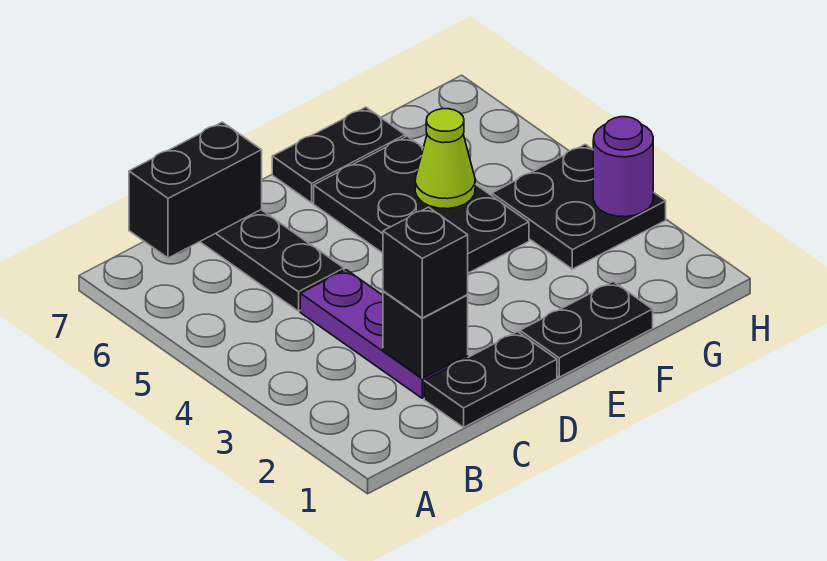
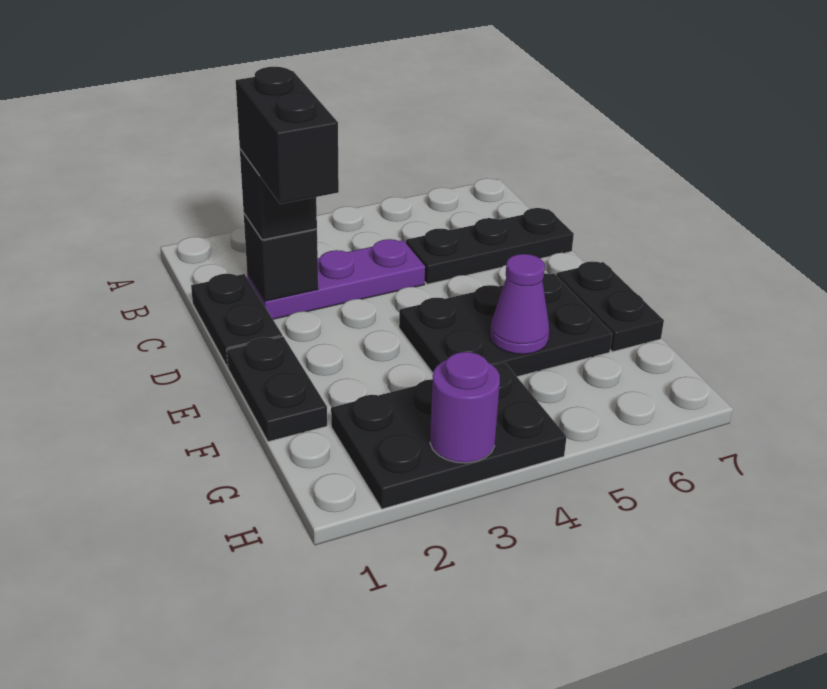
black brick B7:C7 level 2 -> black brick C2:D2 level 4
lime cone F5 level 2 -> purple cone F5 level 2
black plate G3:H4 level 1 -> black plate G2:H4 level 1

